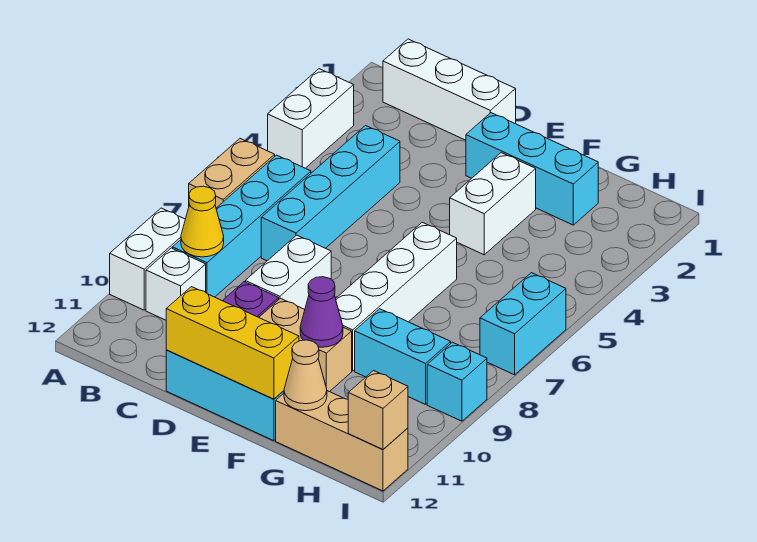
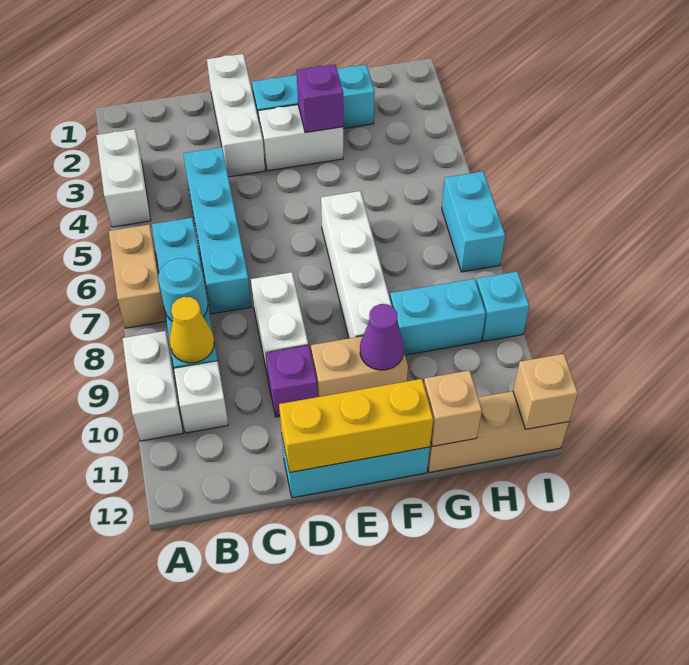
white brick B1:D1 level 1 -> white brick D1:D3 level 1
none -> cyan round brick B8 level 2
white brick F3:F4 level 1 -> white brick E3:F3 level 1
none -> purple brick F3 level 2
tan cone G12 level 2 -> tan brick G12 level 2

